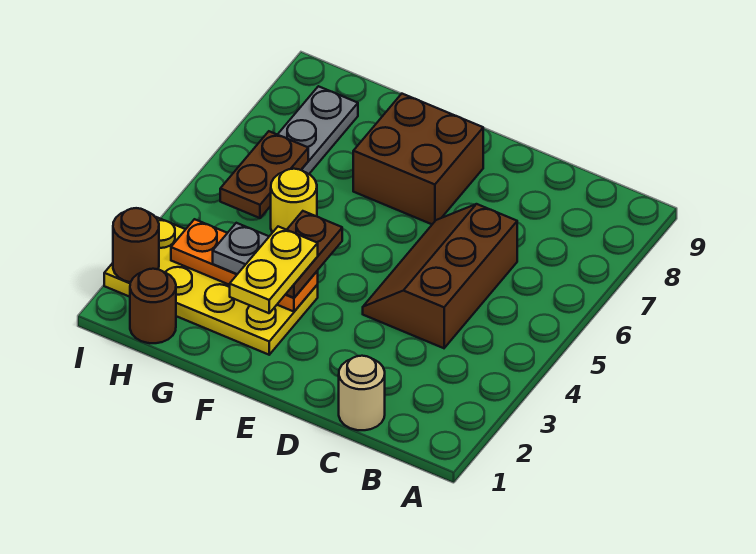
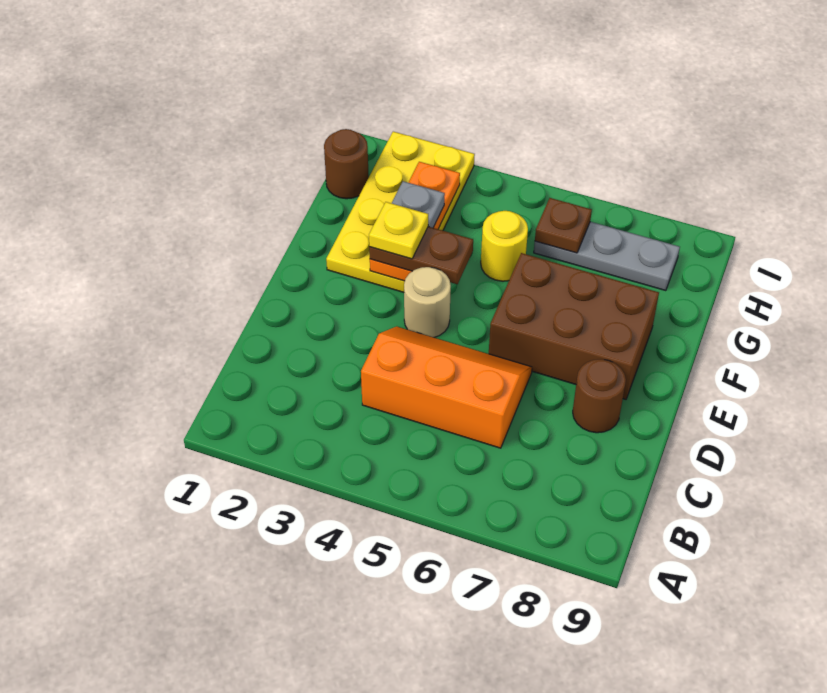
tan round brick C1 level 1 -> tan round brick E4 level 1
brown slope C4:D6 level 1 top C -> orange slope C4:D6 level 1 top C
brown brick E7:F8 level 1 -> brown brick E6:F8 level 1
yellow plate F2:F3 level 4 -> yellow plate F3 level 4
brown plate H5:H6 level 2 -> brown plate H6 level 2
brown round brick I2 level 2 -> brown round brick D8 level 1

